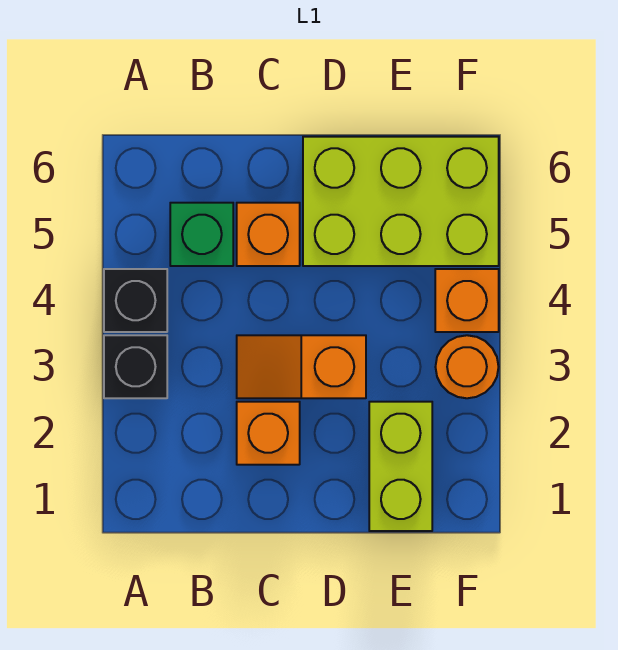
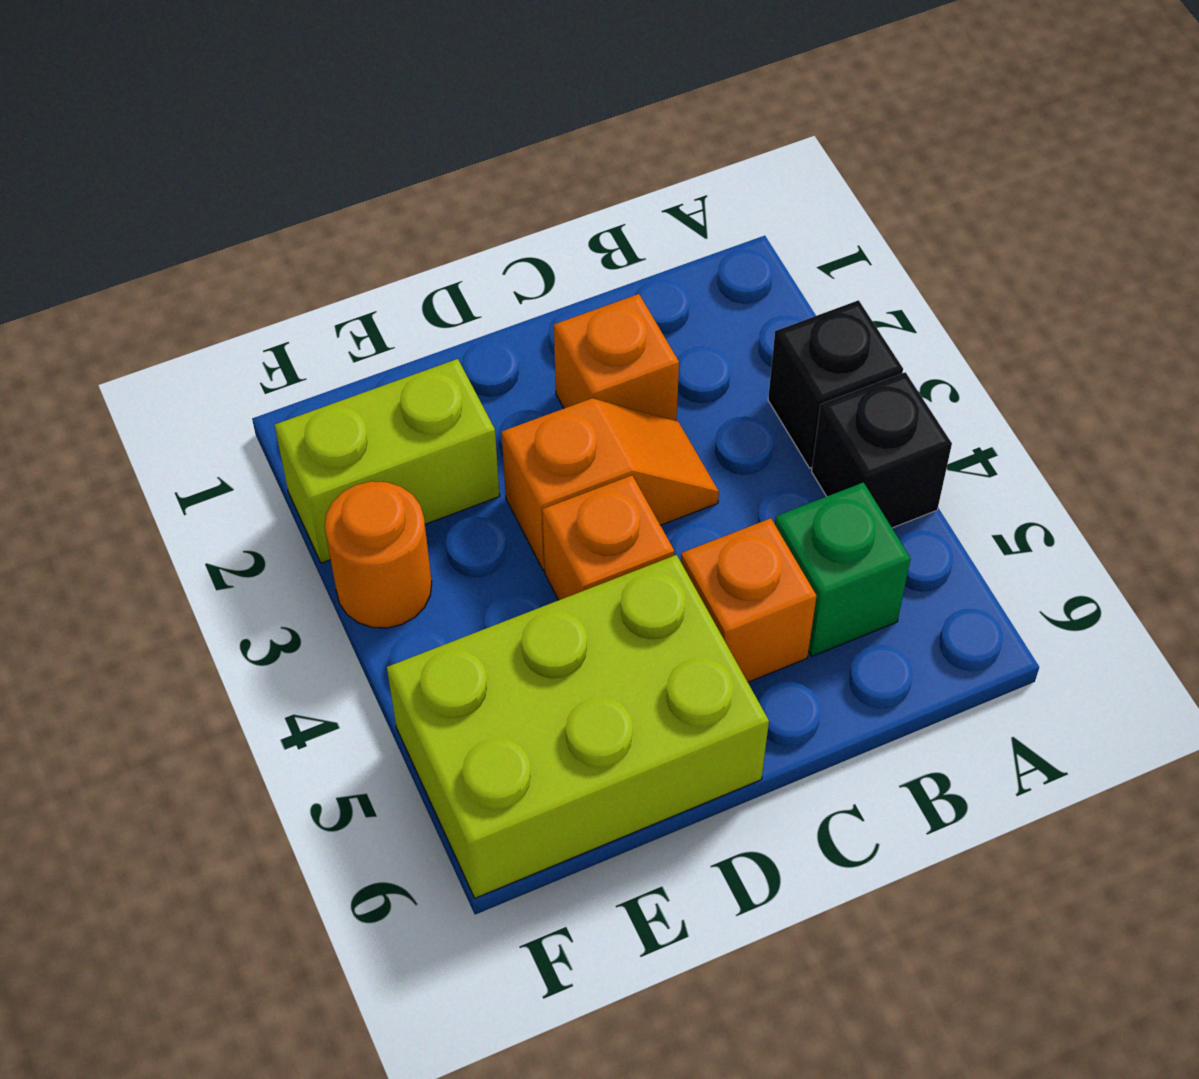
lime brick E1:E2 level 1 -> lime brick E2:F2 level 1
orange brick F4 level 1 -> orange brick D4 level 1

